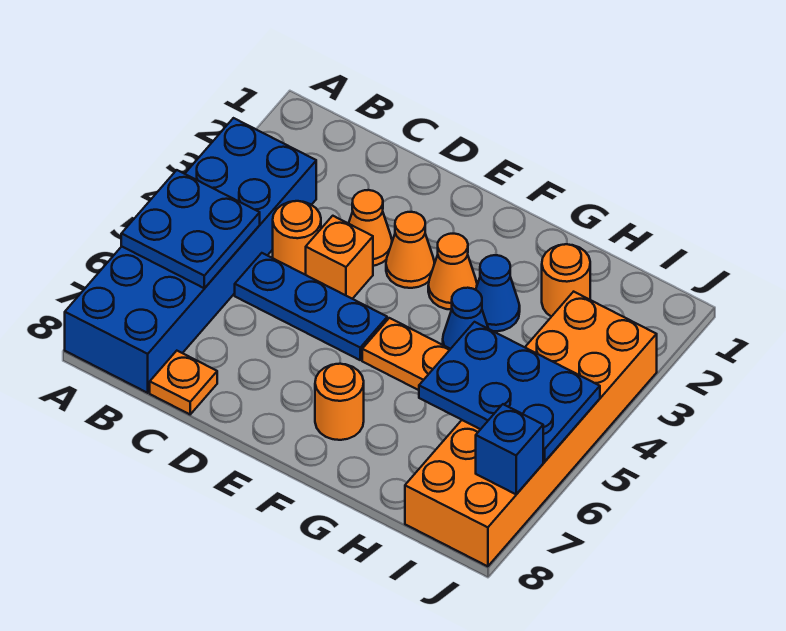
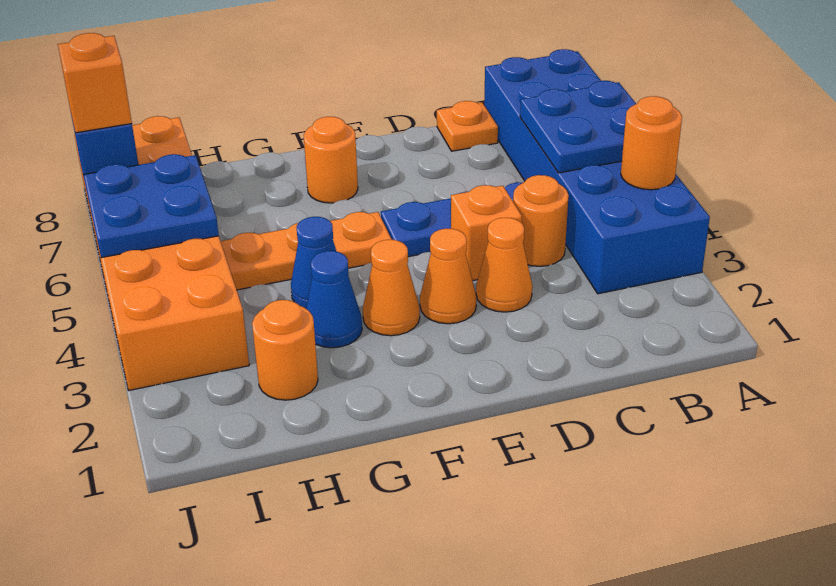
none -> orange round brick A4 level 2
blue plate H5:J6 level 2 -> blue plate I5:J6 level 2
none -> orange brick J7 level 3

